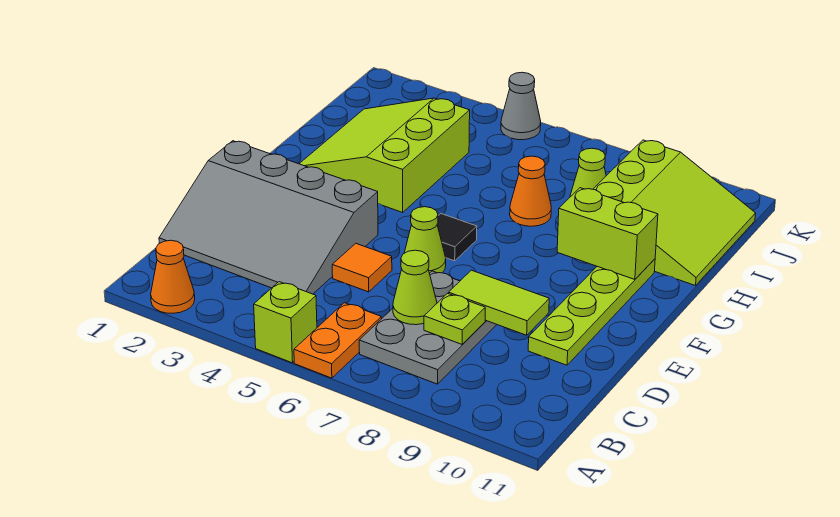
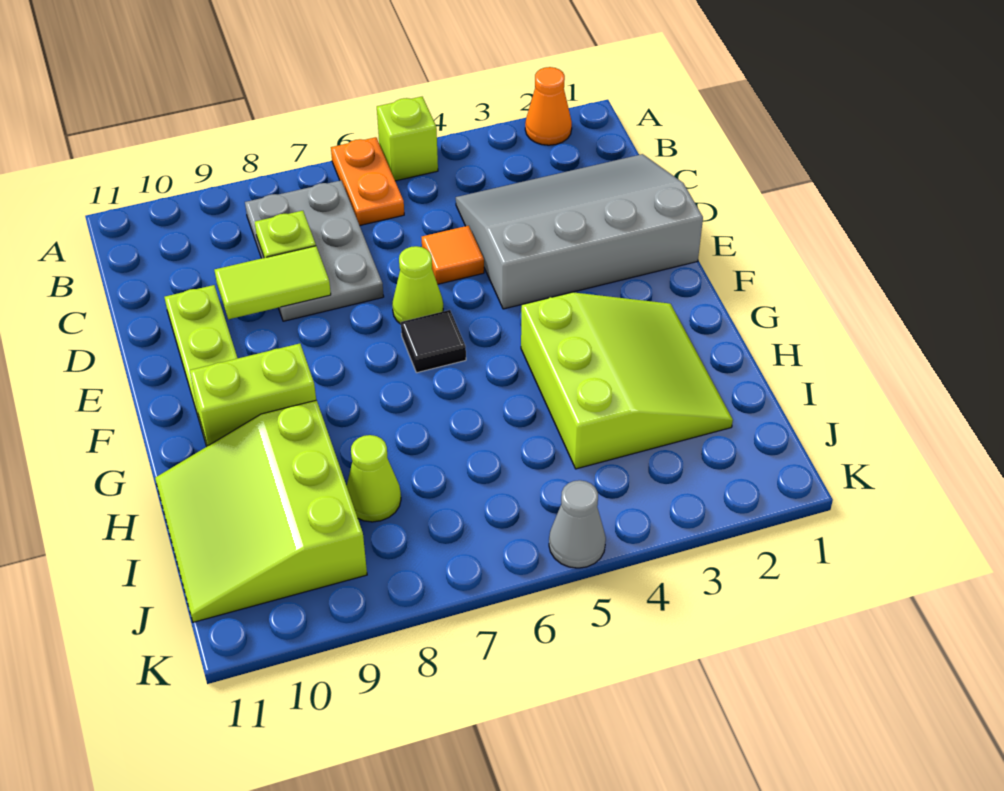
lime cone C7 level 2 -> none
orange cone H7 level 1 -> none

